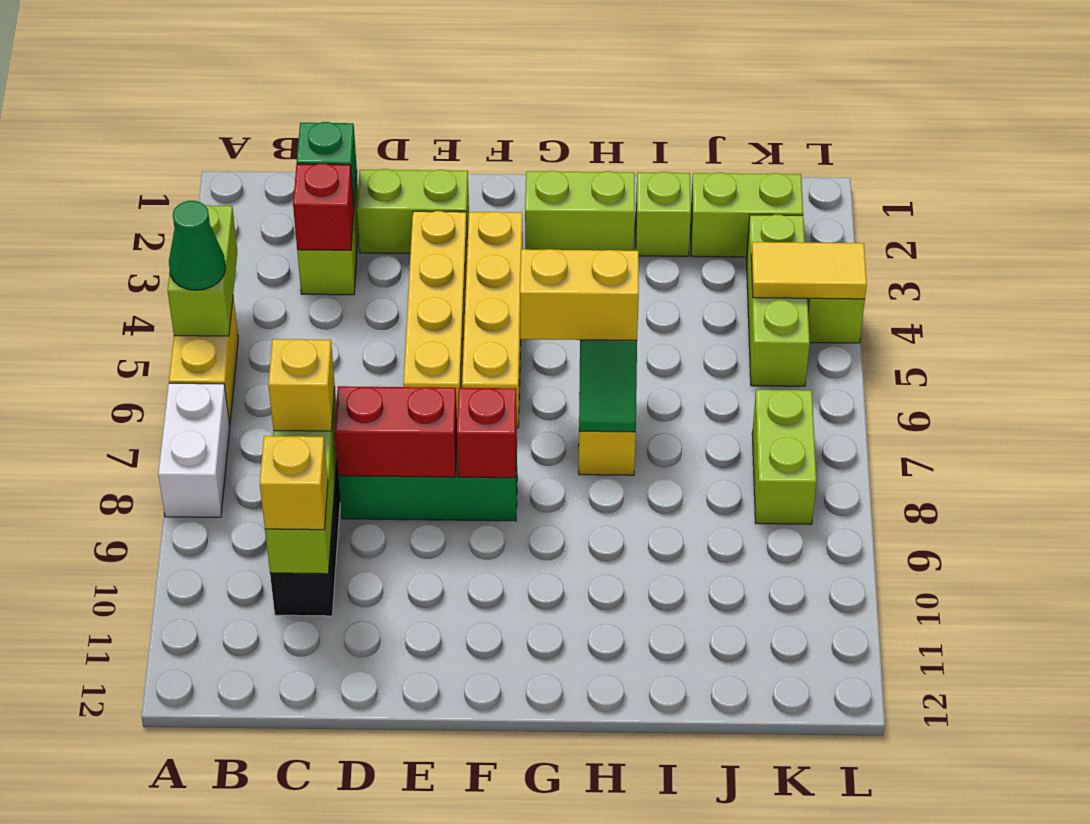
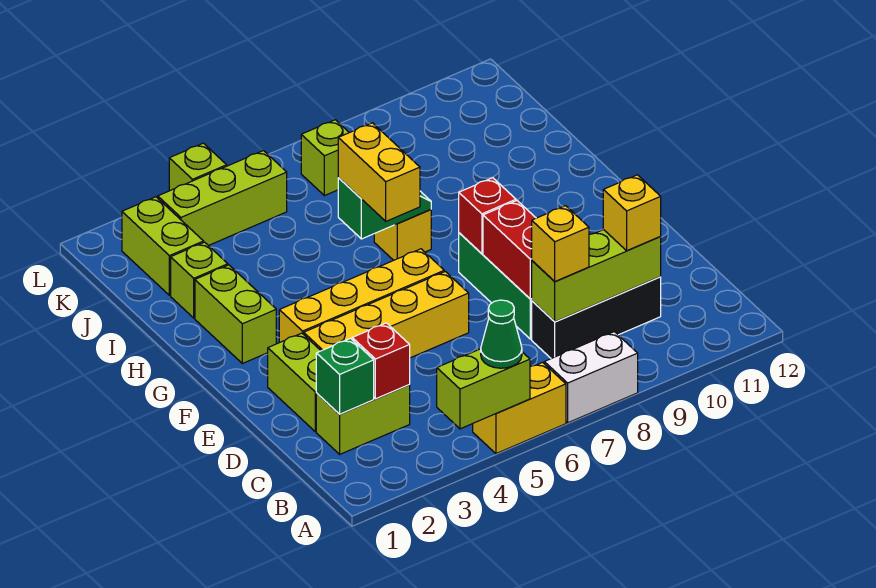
yellow tile K4:L4 level 2 -> none
lime brick K7:K8 level 1 -> lime brick K7 level 1

